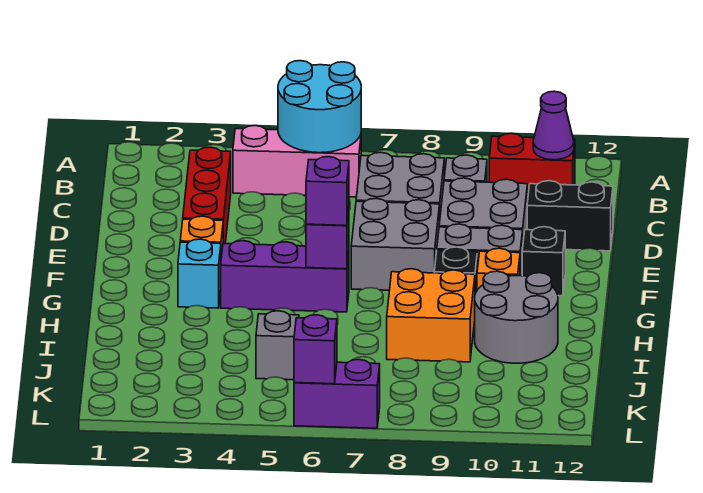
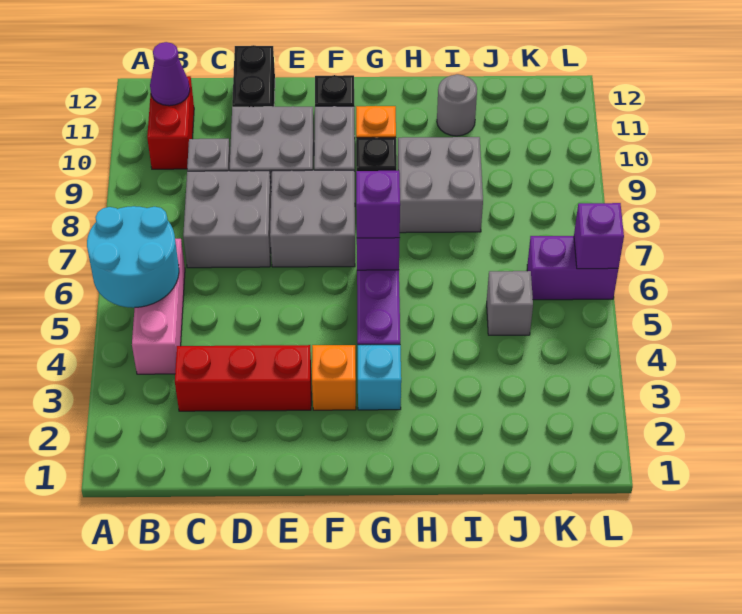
orange brick H8:I9 level 1 -> grey brick H8:I9 level 1
grey round brick H10:I11 level 1 -> grey round brick I11 level 1
purple brick L6:L7 level 1 -> purple brick K6:L6 level 1

